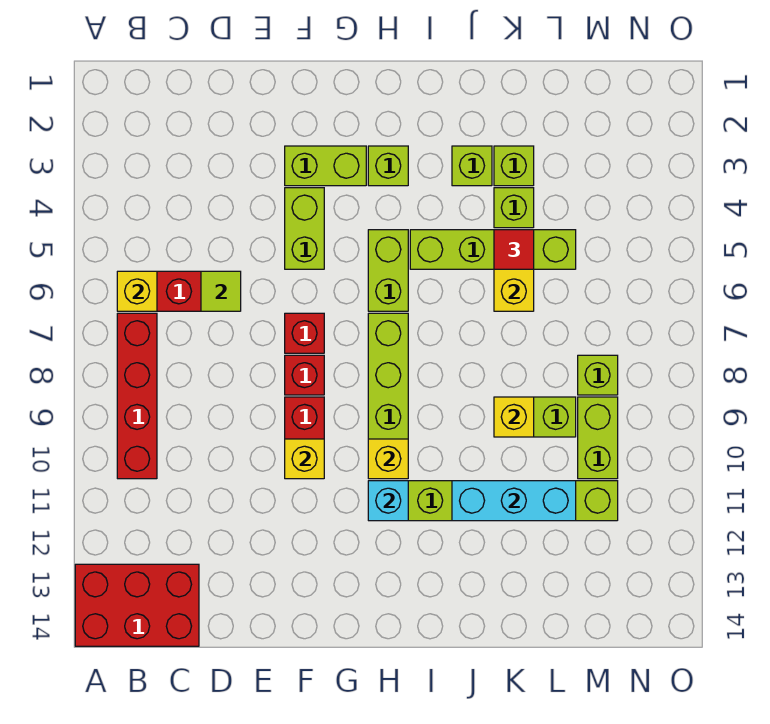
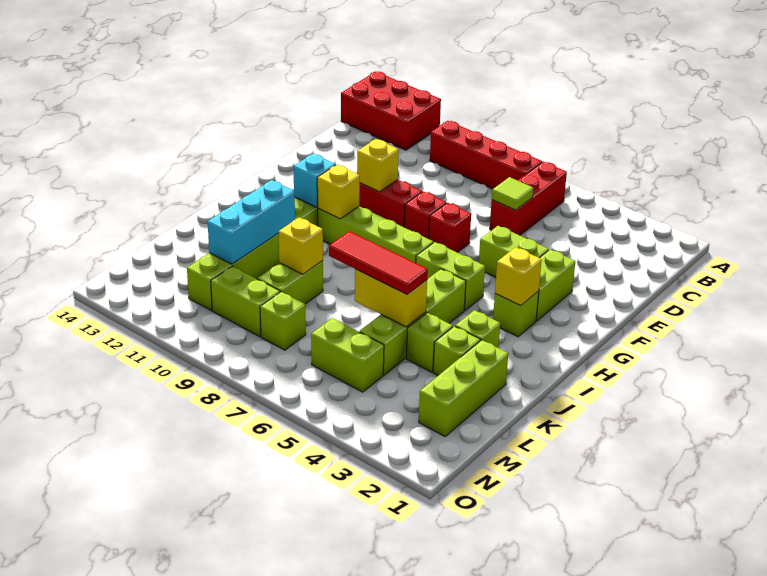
red brick A13:C14 level 1 -> red brick A12:B14 level 1
yellow brick B6 level 2 -> yellow brick H3 level 2
none -> lime brick K2:M2 level 1
red tile K5 level 3 -> red tile K5:K7 level 3
none -> lime brick M5:M6 level 1

